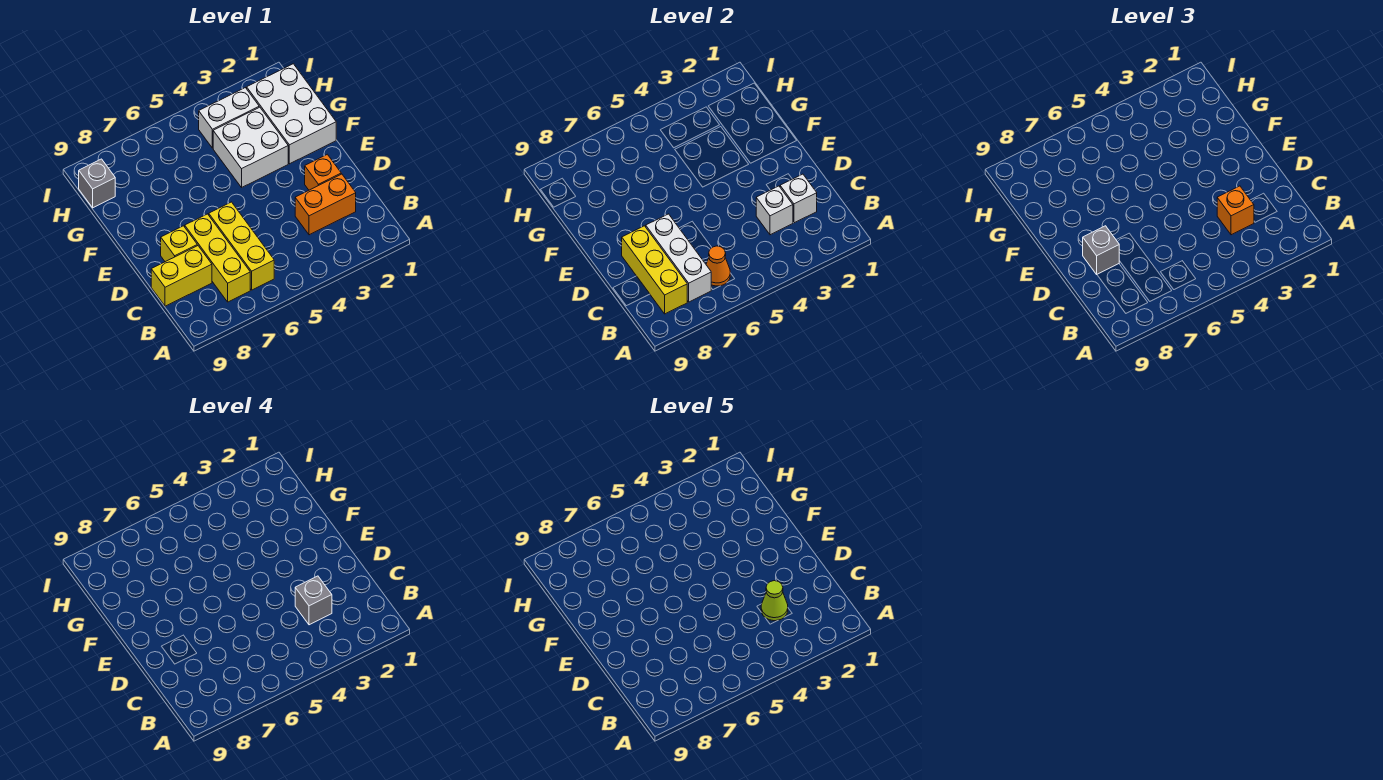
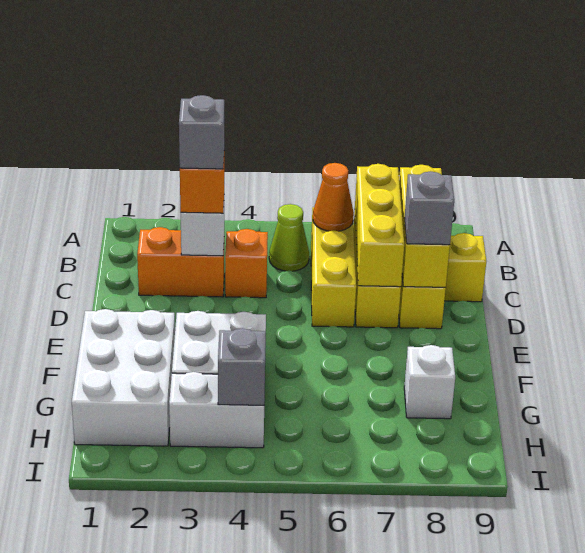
white brick B7:D7 level 2 -> yellow brick B7:D7 level 2
white brick C2 level 2 -> white brick G8 level 1
lime cone C3 level 5 -> lime cone B5 level 1
orange brick D2 level 1 -> orange brick C4 level 1
grey brick H9 level 1 -> grey brick H4 level 2

